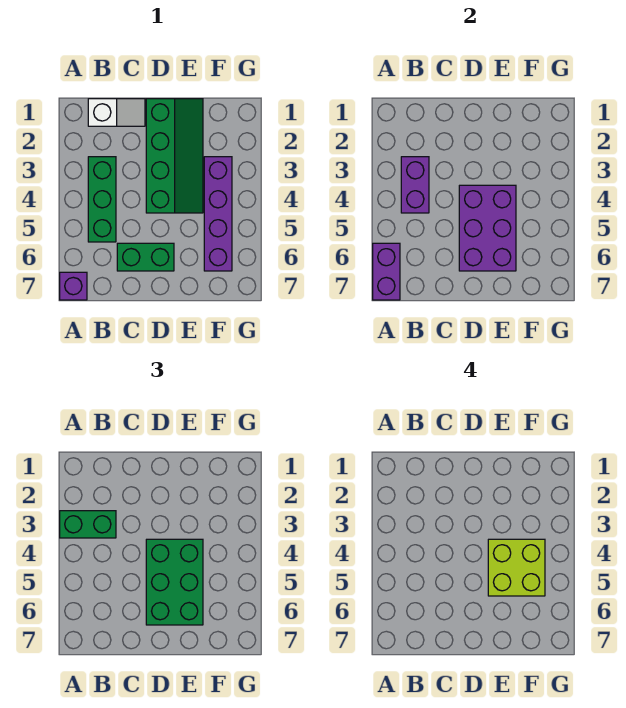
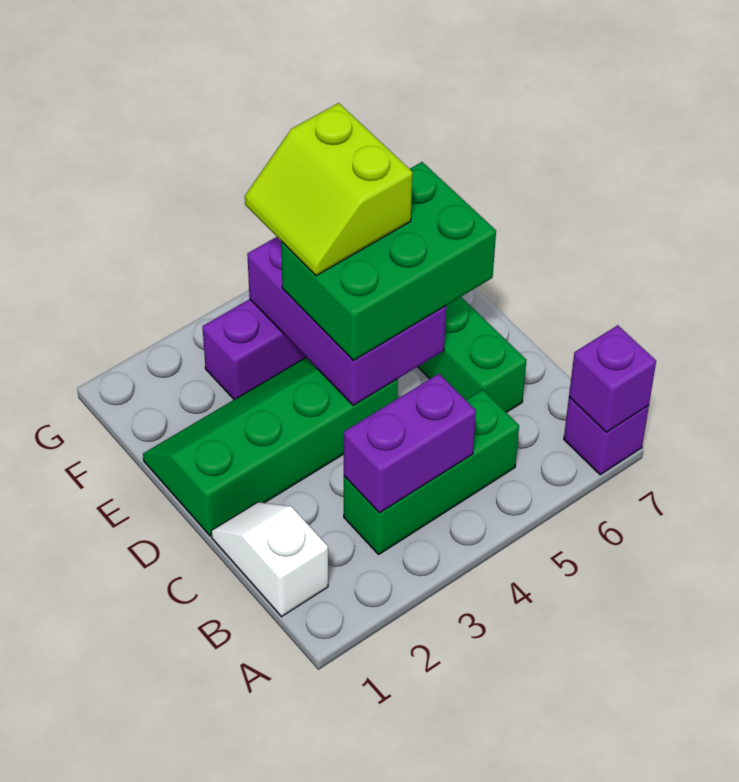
green brick A3:B3 level 3 -> none
purple brick A6:A7 level 2 -> purple brick A7 level 2
purple brick D4:E6 level 2 -> purple brick D4:F5 level 2
lime brick E4:F5 level 4 -> lime slope E4:F5 level 4 top 5

